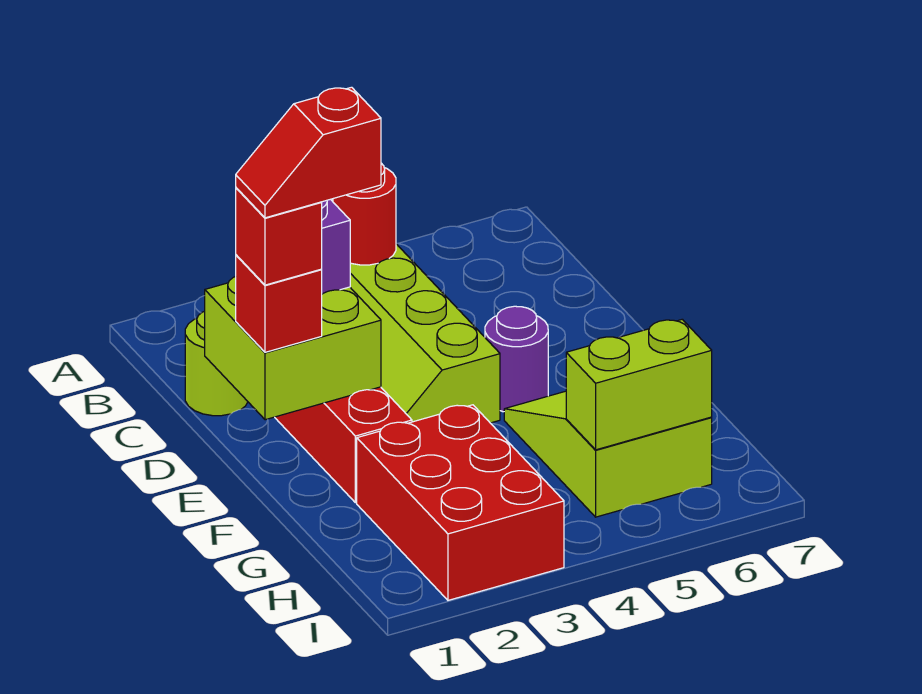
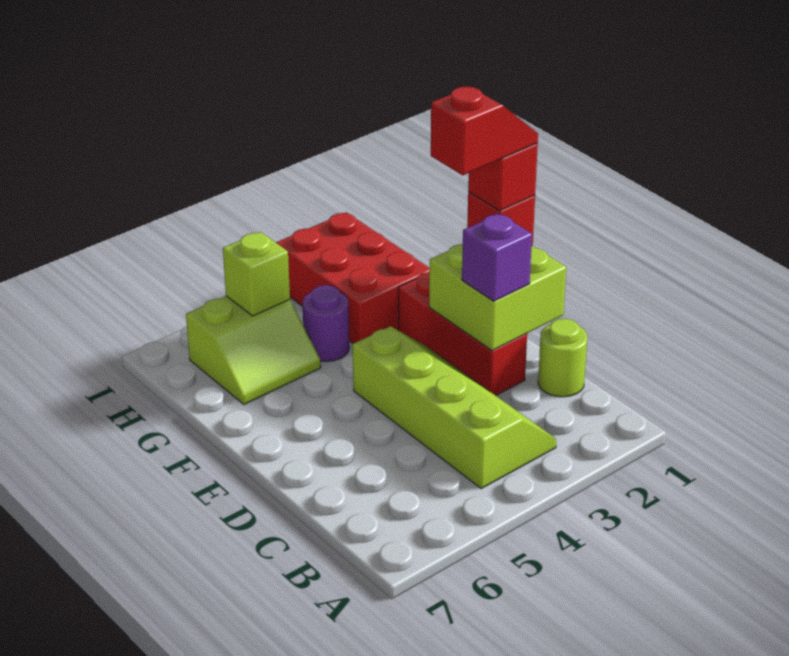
red round brick B4 level 2 -> none
purple round brick E5 level 1 -> purple round brick G4 level 1
lime slope F5:H6 level 1 top H -> lime slope G5:H6 level 1 top H
lime brick H5:H6 level 2 -> lime brick H5 level 2

